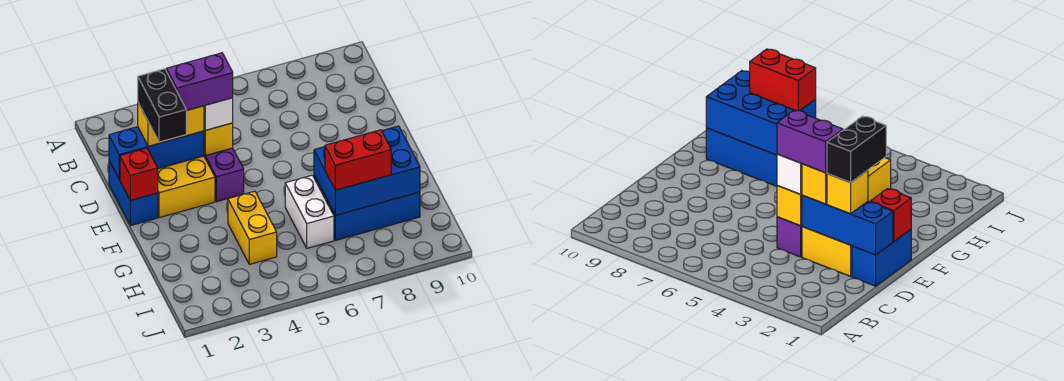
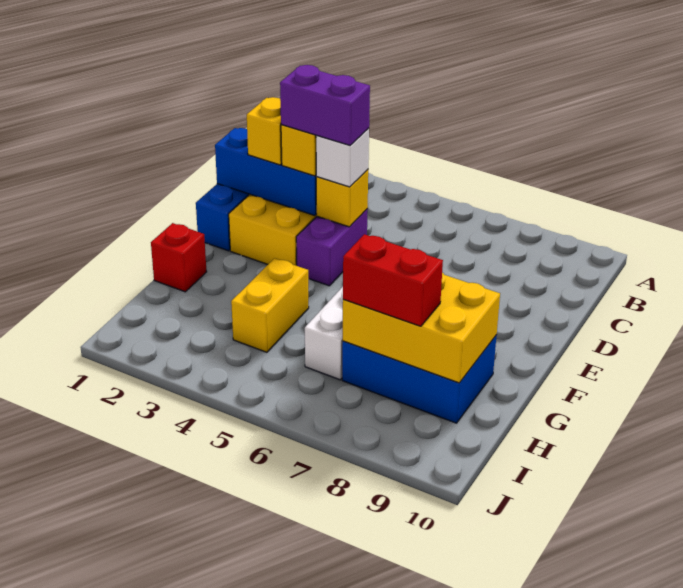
black brick D2:E2 level 4 -> none
red brick E1 level 2 -> red brick G1 level 1
blue brick G7:H9 level 2 -> yellow brick G7:H9 level 2

